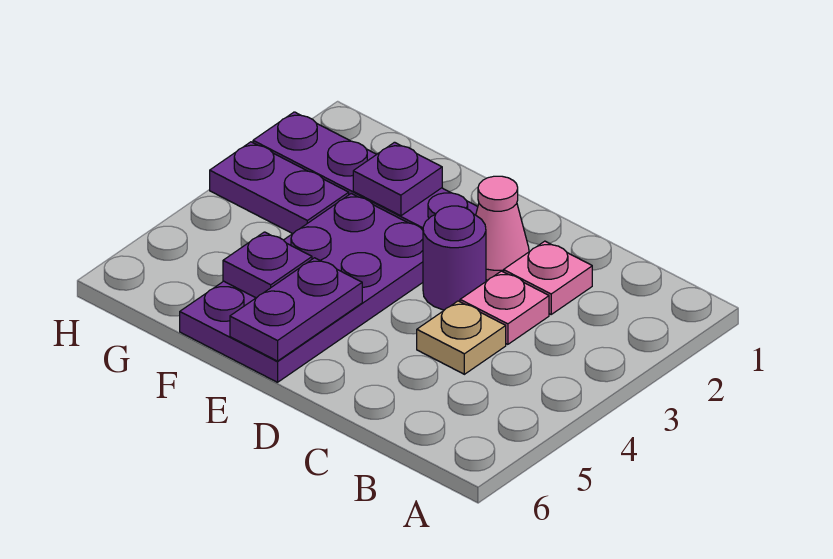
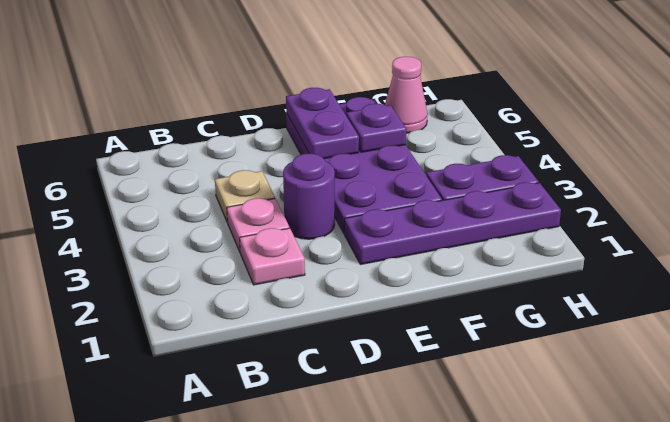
pink cone D2 level 1 -> pink cone G6 level 1
purple plate F2 level 2 -> none

